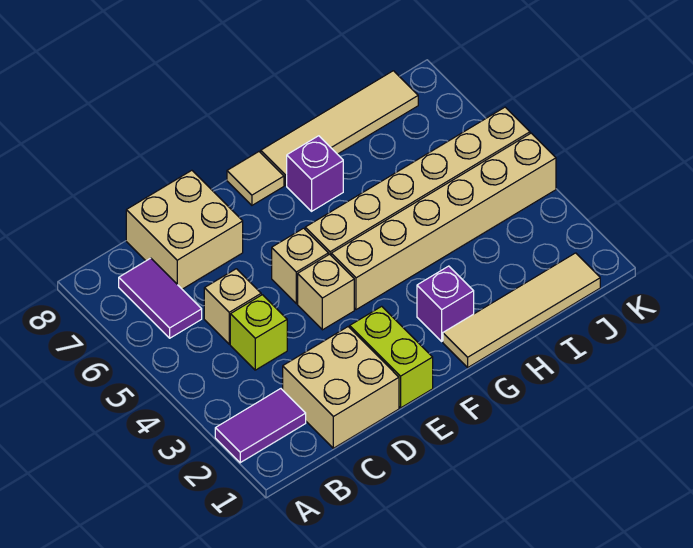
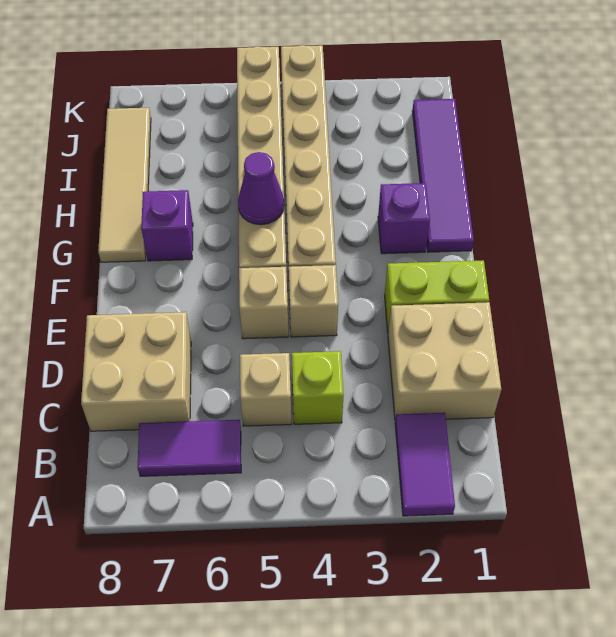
tan tile F8 level 1 -> none
tan tile G1:J1 level 1 -> purple tile G1:J1 level 1
none -> purple cone G5 level 2

